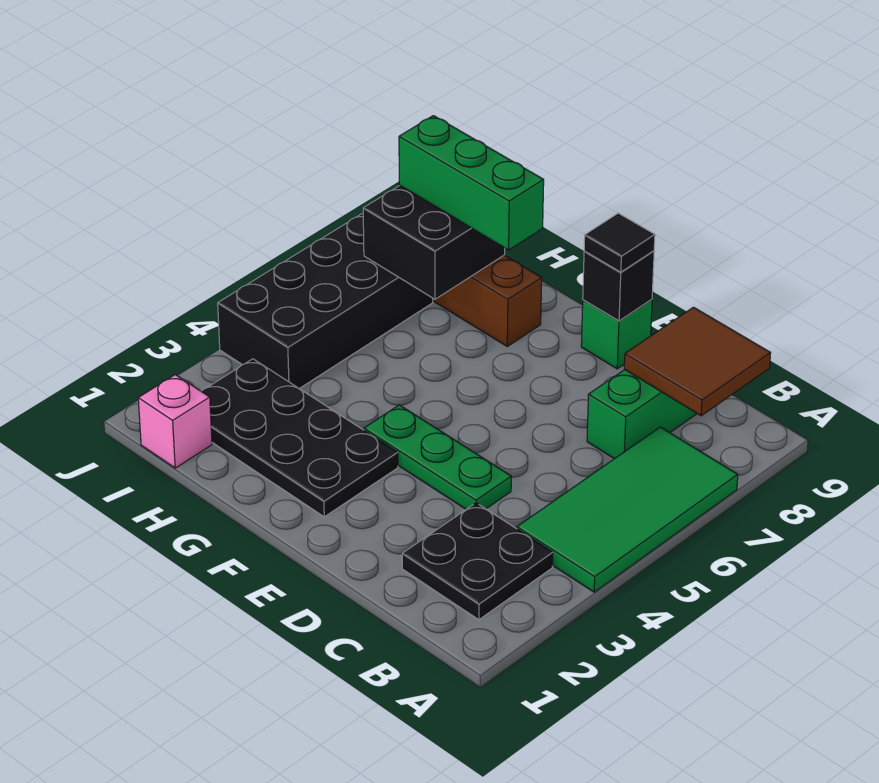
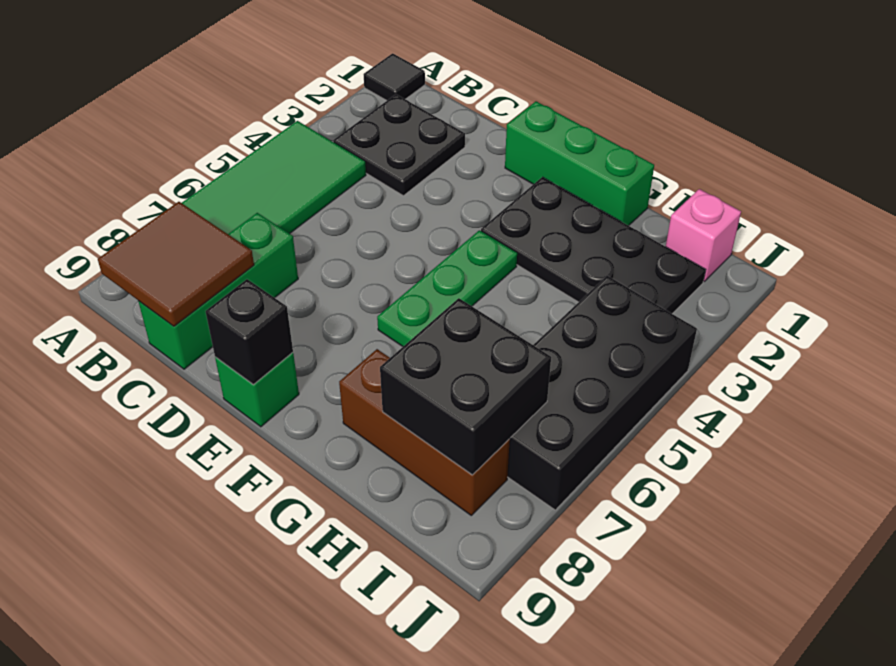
green plate D4:F4 level 1 -> green plate F4:F6 level 1
black tile E9 level 3 -> black tile A1 level 1
green brick G8:I8 level 3 -> green brick E1:G1 level 1

